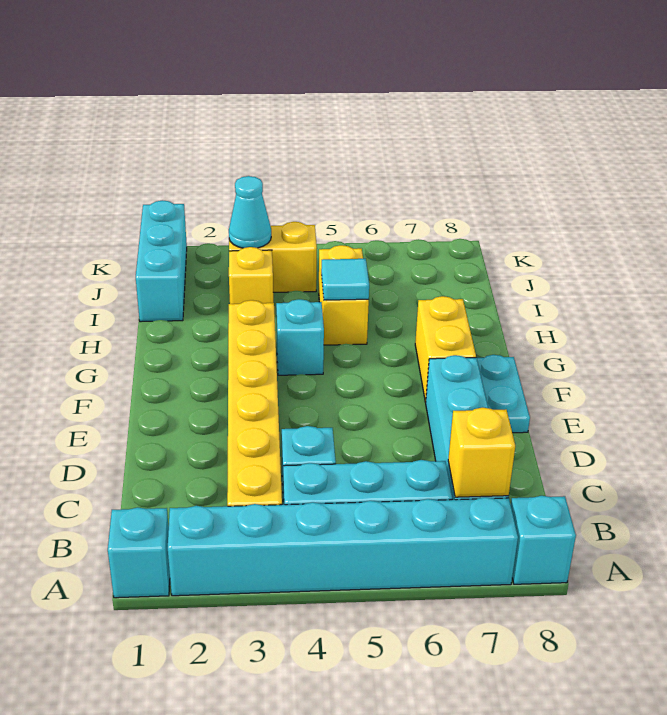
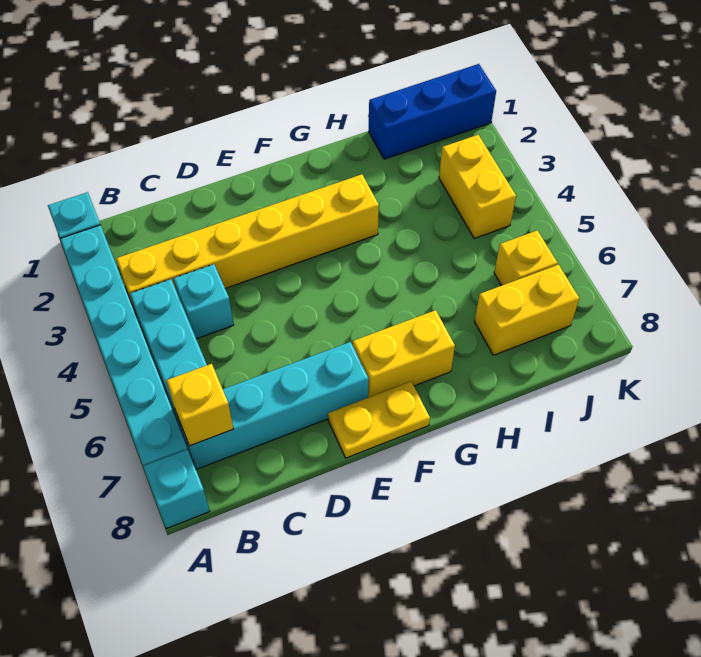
cyan plate E8:F8 level 1 -> yellow plate E8:F8 level 1
cyan brick G4 level 1 -> none
yellow brick H5:I5 level 1 -> yellow brick I7:J7 level 1
cyan tile H5 level 2 -> none
cyan brick I1:K1 level 1 -> blue brick I1:K1 level 1
yellow brick I3 level 1 -> yellow brick J6 level 1
cyan cone J3 level 2 -> none

